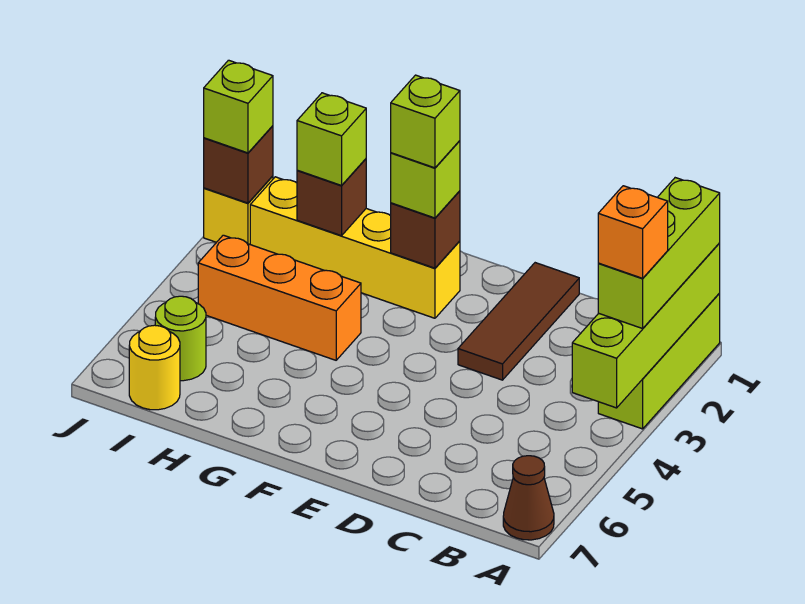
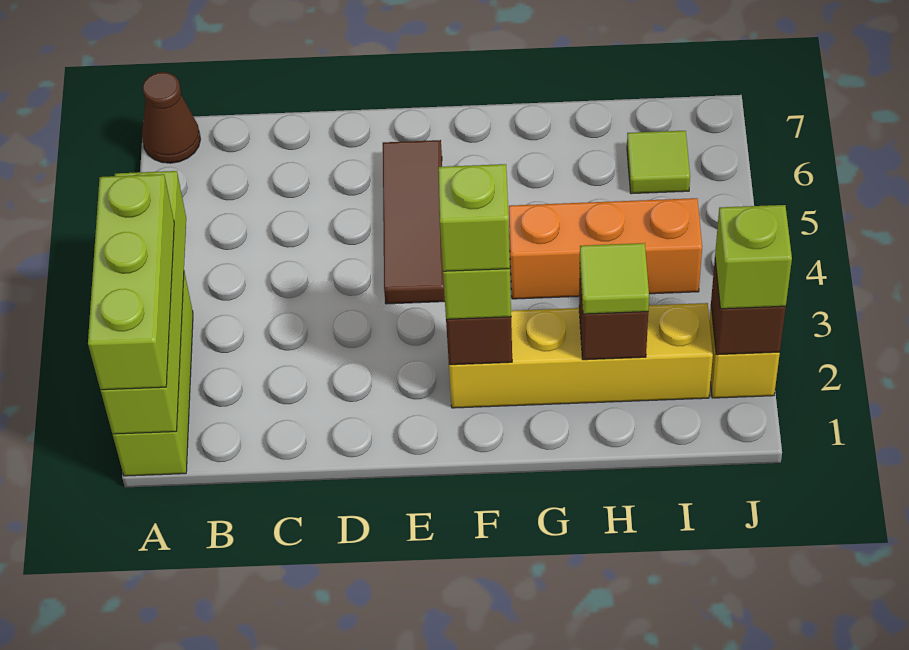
orange brick A3 level 4 -> none
brown tile D1:D3 level 1 -> brown tile E4:E6 level 1
lime brick H2 level 3 -> lime tile H2 level 3
lime round brick I6 level 1 -> lime tile I6 level 1
yellow round brick I7 level 1 -> none

